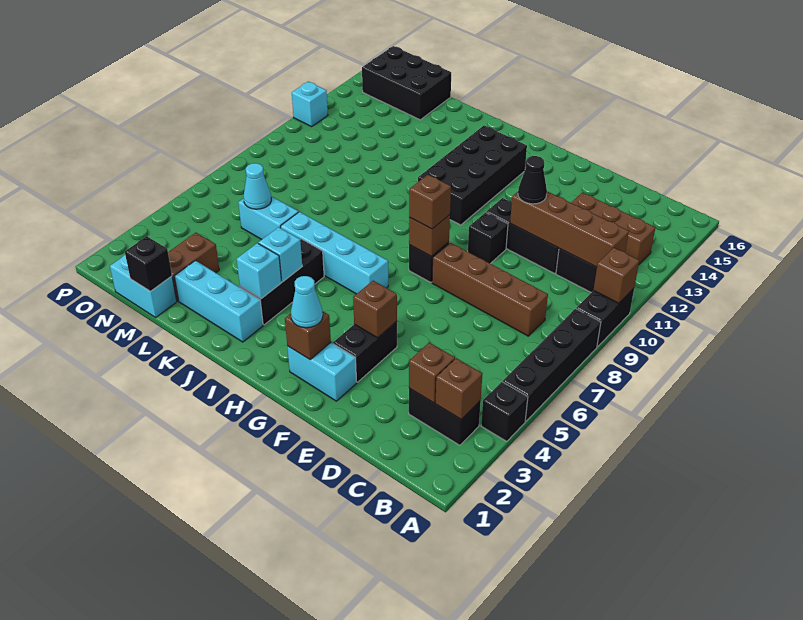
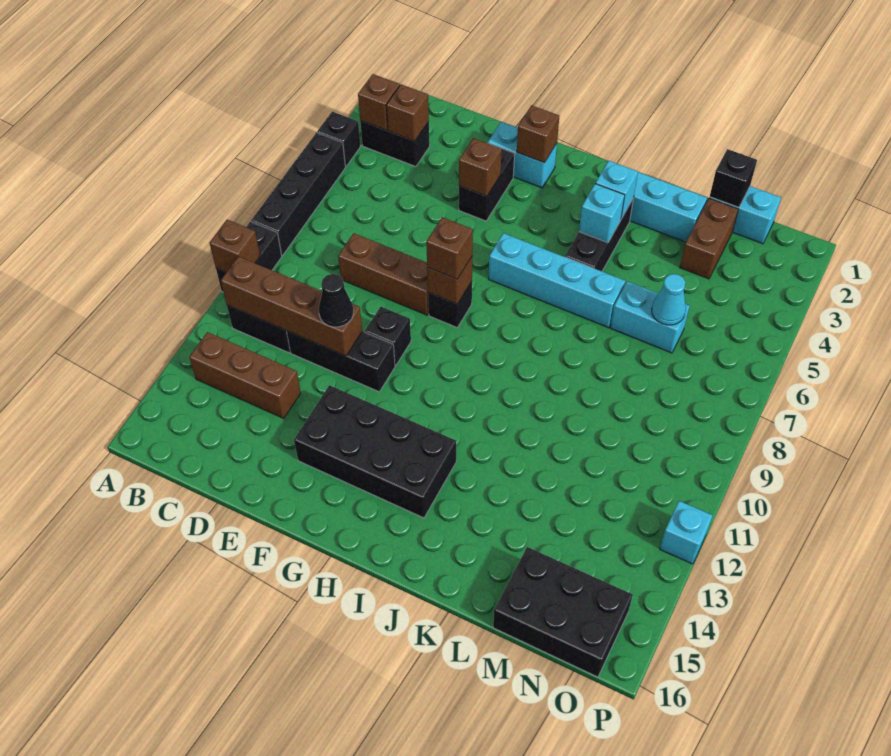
brown brick C8:F8 level 1 -> brown brick D8:F8 level 1
cyan cone G2 level 3 -> none
black brick H11:I14 level 1 -> black brick F13:I14 level 1

